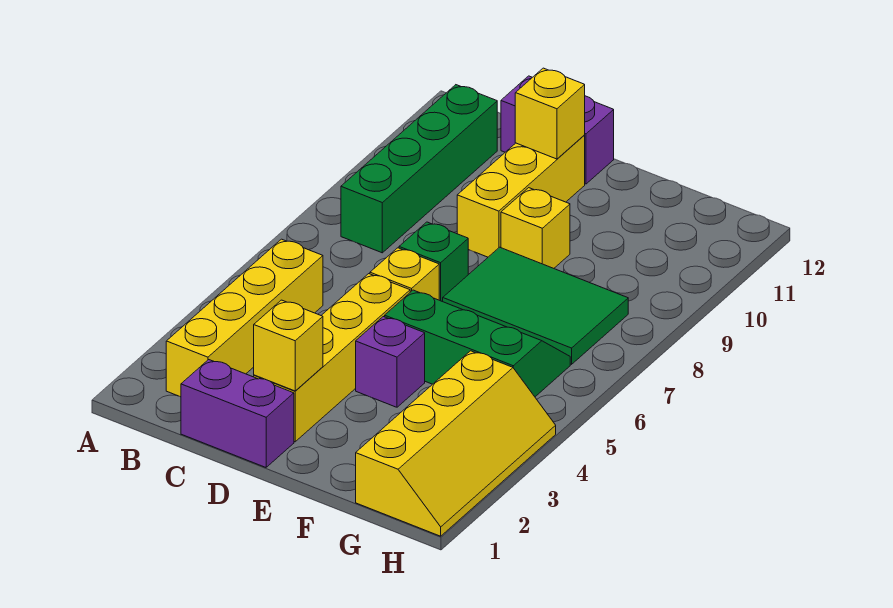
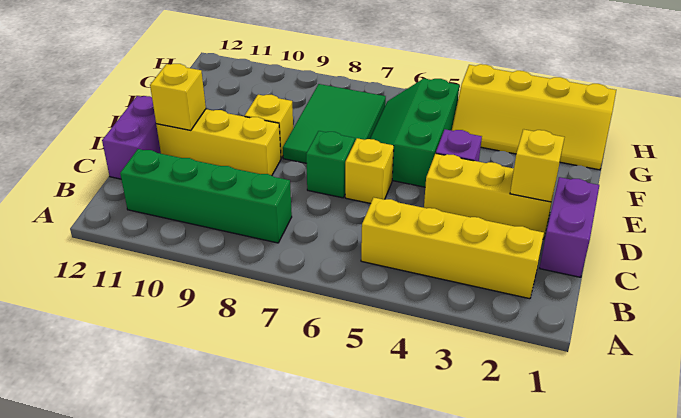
yellow brick D2:D5 level 1 -> yellow brick D2:D4 level 1
yellow slope G1:H4 level 1 top G -> yellow slope G1:H4 level 1 top H

